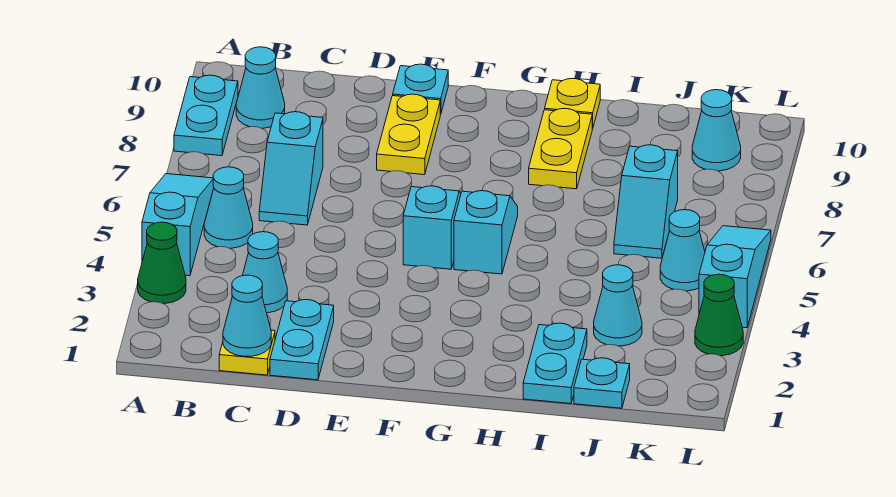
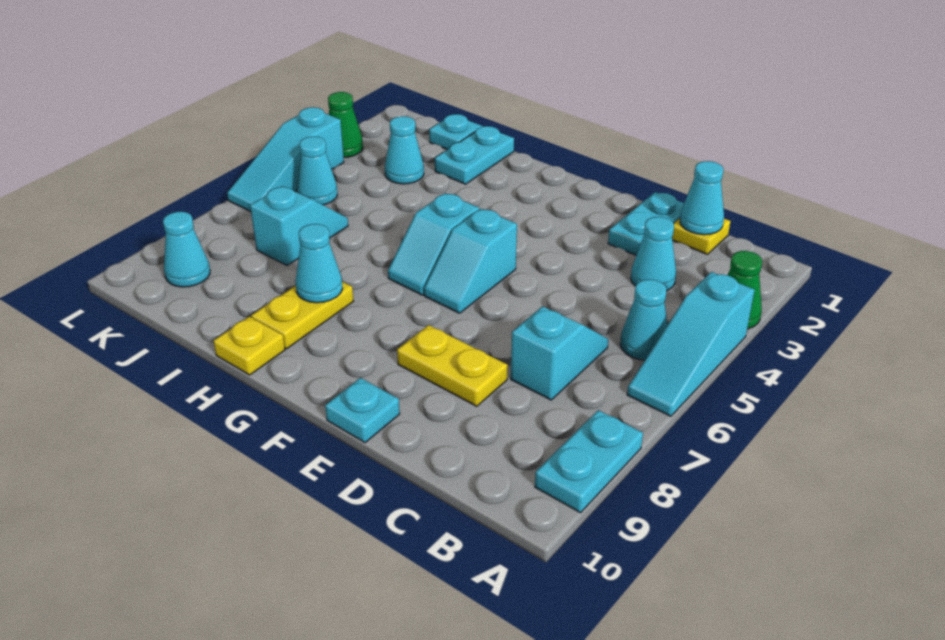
cyan cone B9 level 1 -> cyan cone H8 level 2
yellow plate E8:E9 level 1 -> yellow plate D8:E8 level 1

